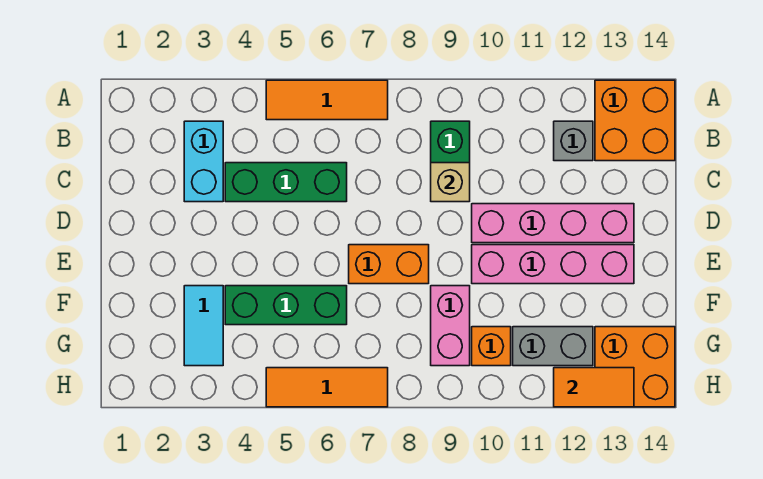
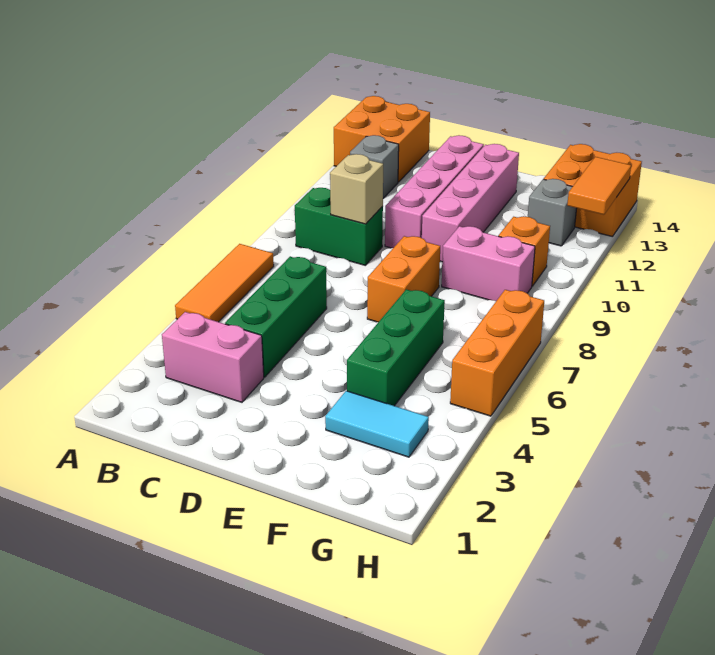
cyan brick B3:C3 level 1 -> pink brick B3:C3 level 1
grey brick G11:G12 level 1 -> grey brick G12 level 1
orange tile H5:H7 level 1 -> orange brick H5:H7 level 1

